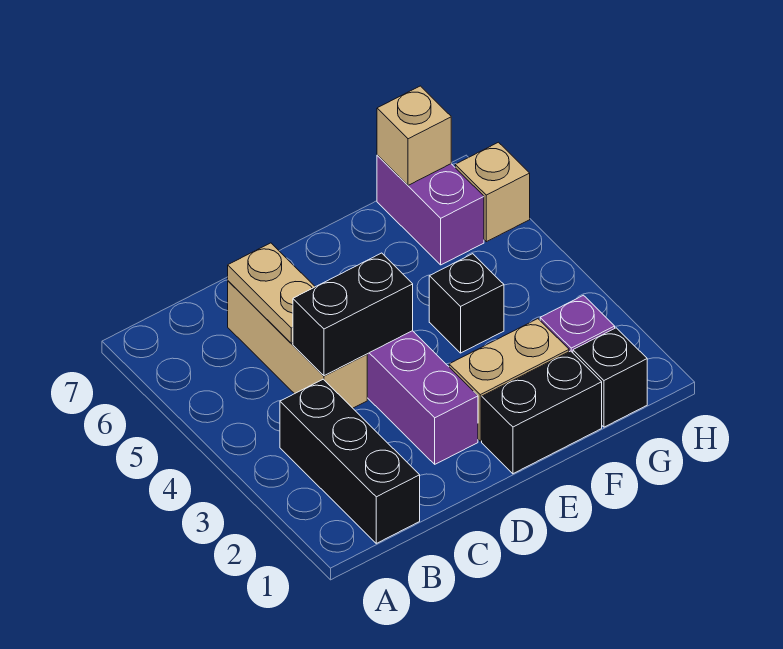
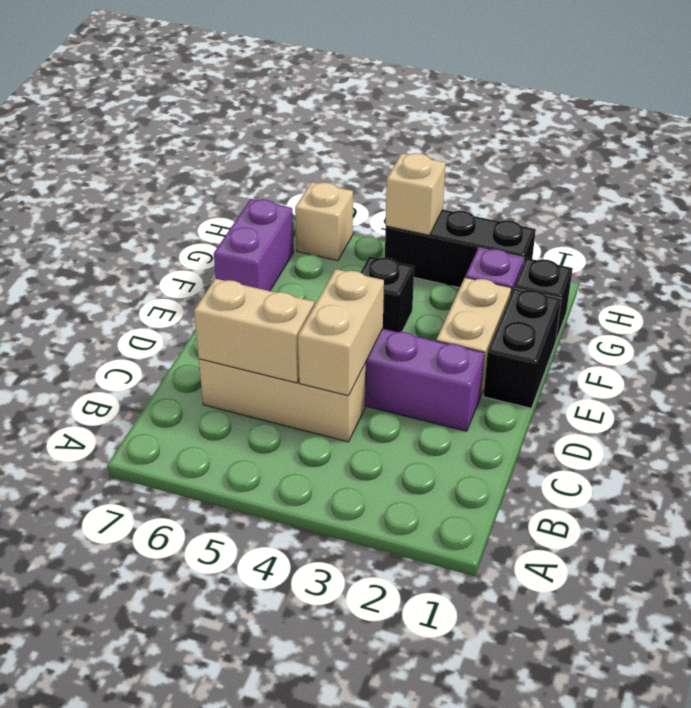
black brick B1:B3 level 1 -> black brick H2:H4 level 1
black brick C4:D4 level 2 -> tan brick C4:D4 level 2
tan plate C5:C6 level 2 -> tan brick C5:C6 level 2
purple brick G6:G7 level 1 -> purple brick F7:G7 level 1
tan brick G7 level 2 -> tan brick H4 level 2

